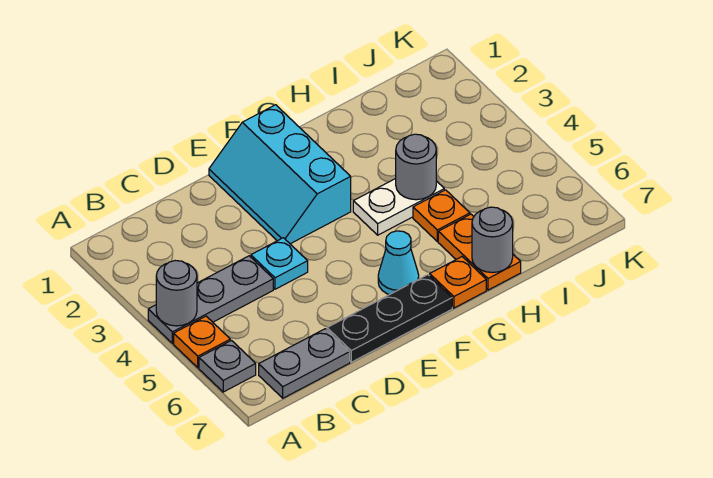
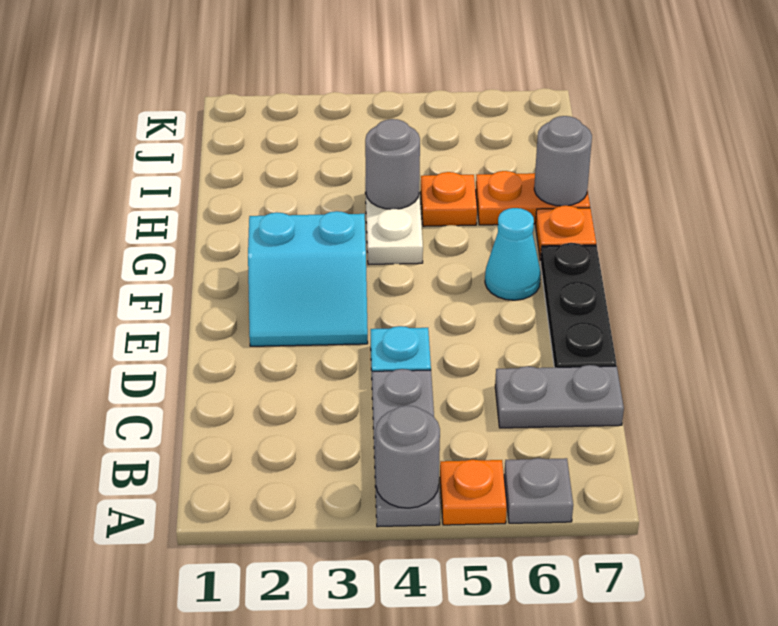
grey plate B7:C7 level 1 -> grey plate C6:C7 level 1
cyan slope E1:F3 level 1 top F -> cyan slope E2:F3 level 1 top F

